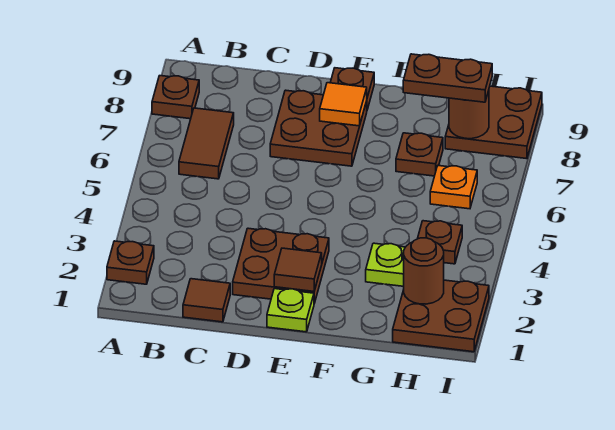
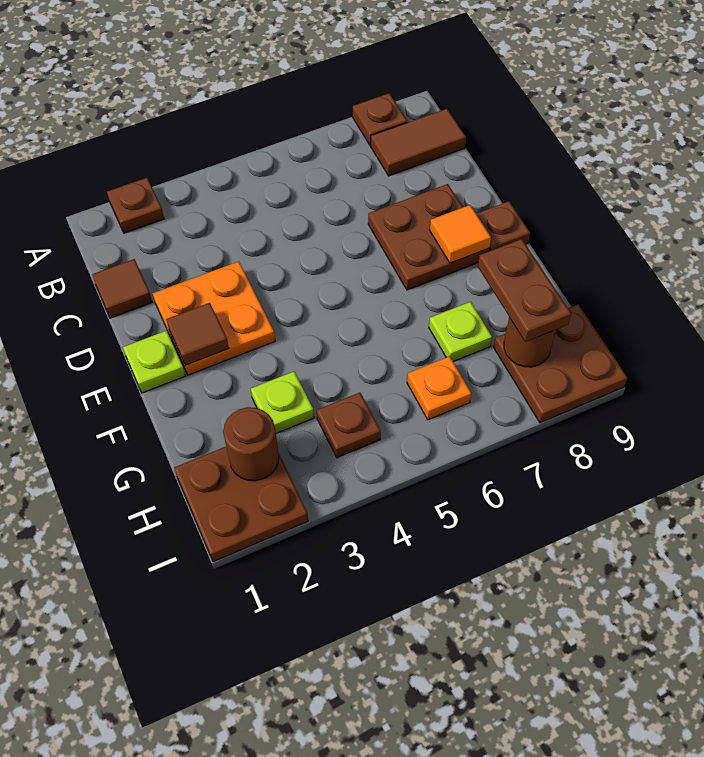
brown tile B6:B7 level 1 -> brown tile B8:B9 level 1
brown plate D2:E3 level 1 -> orange plate D2:E3 level 1
brown plate G7 level 1 -> lime plate G7 level 1

